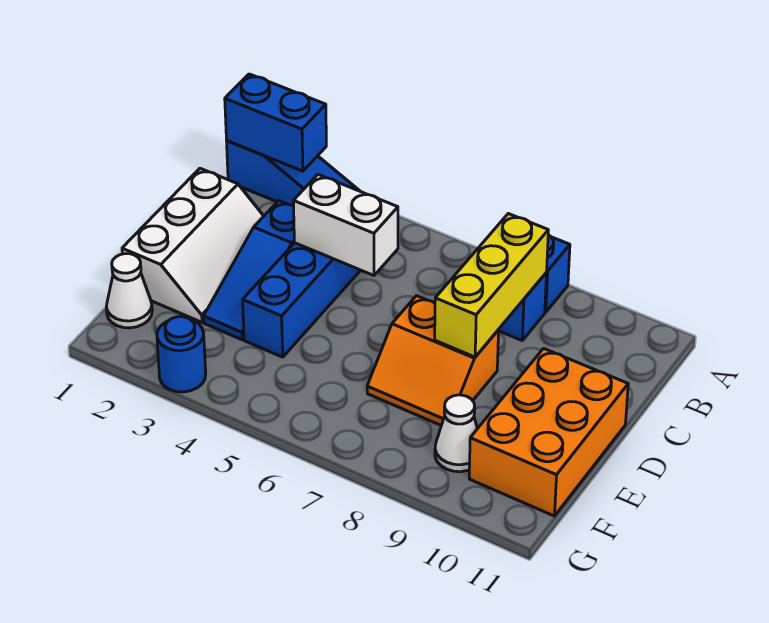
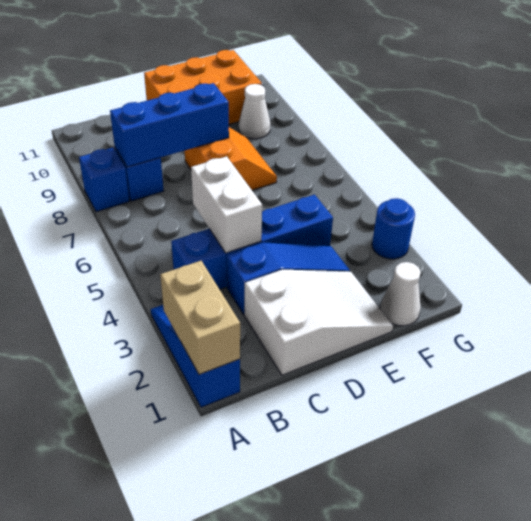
blue brick A1:A2 level 2 -> tan brick A1:A2 level 2
yellow brick B8:D8 level 2 -> blue brick B8:D8 level 2
white slope C1:E2 level 1 top 1 -> white slope C1:E2 level 1 top C

